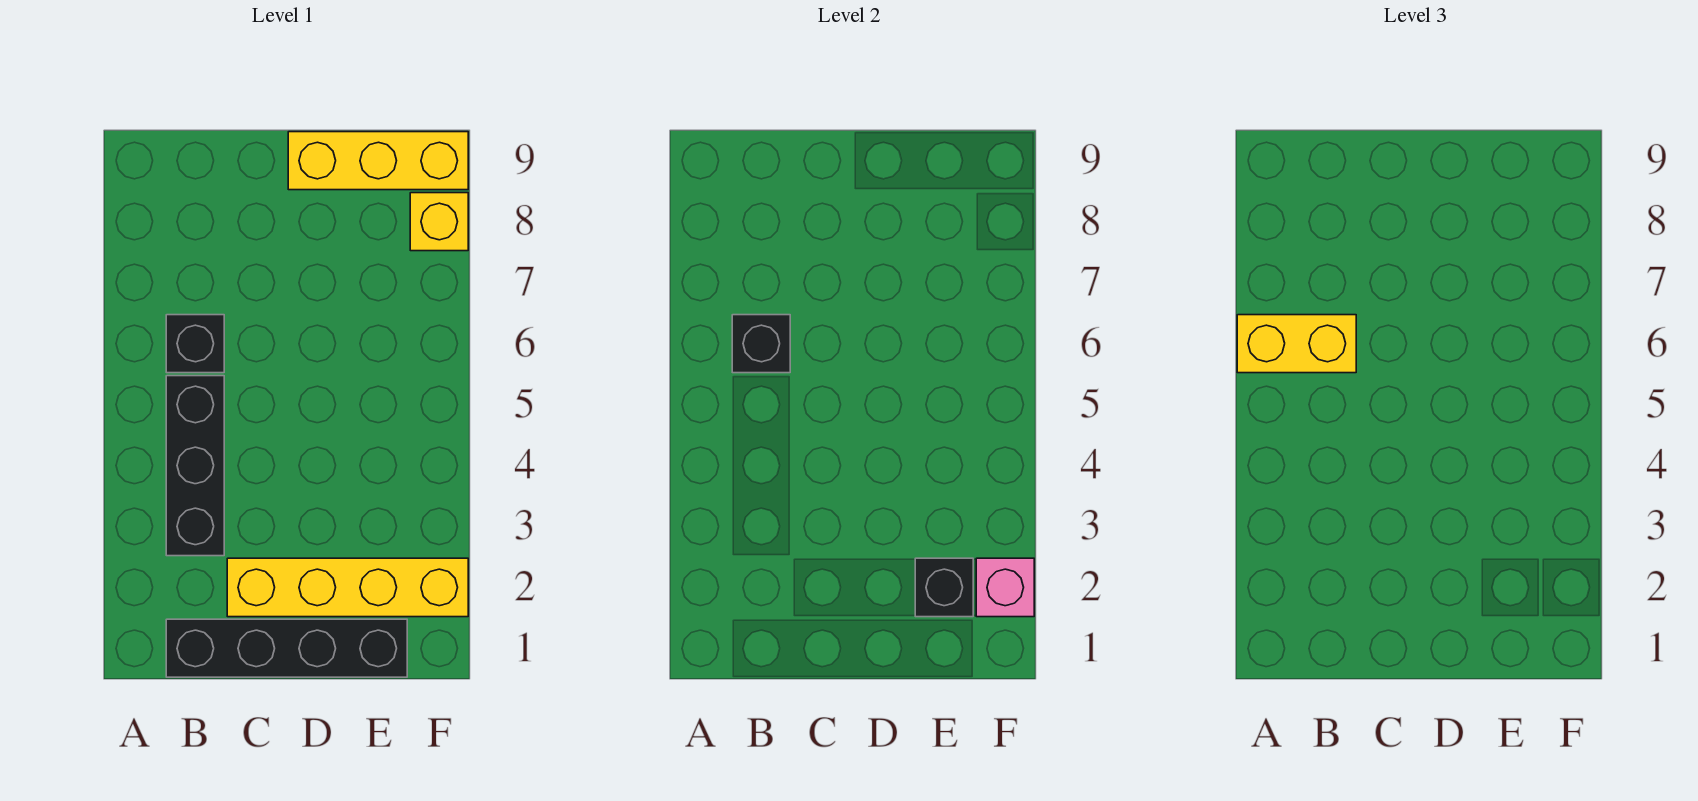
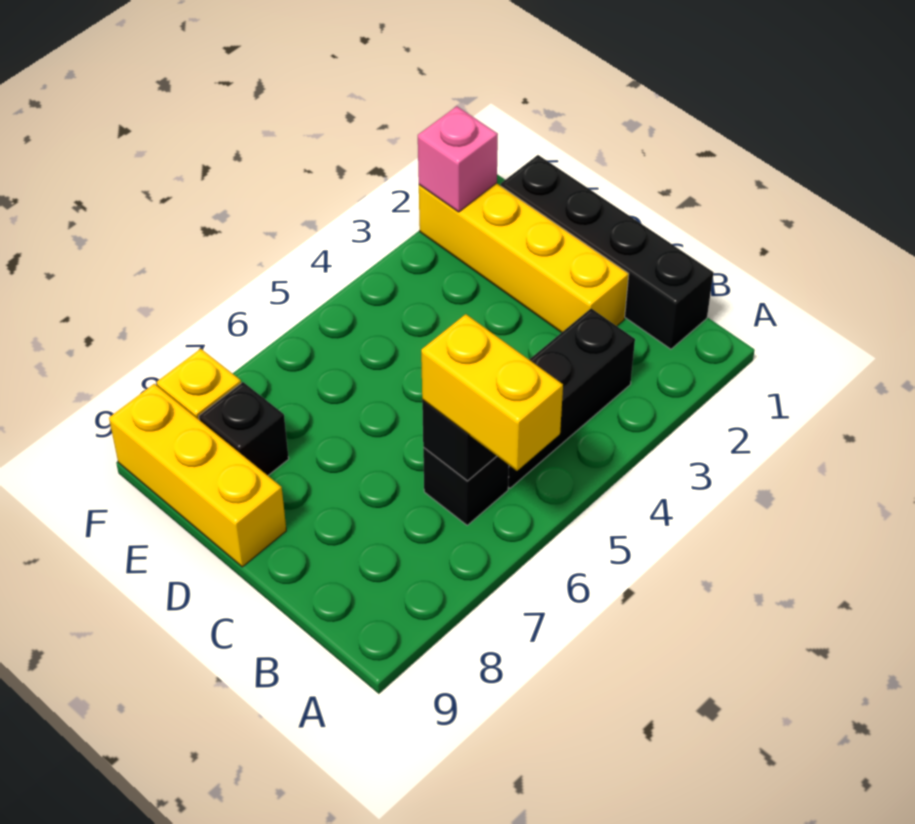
black brick E2 level 2 -> black brick E8 level 1

